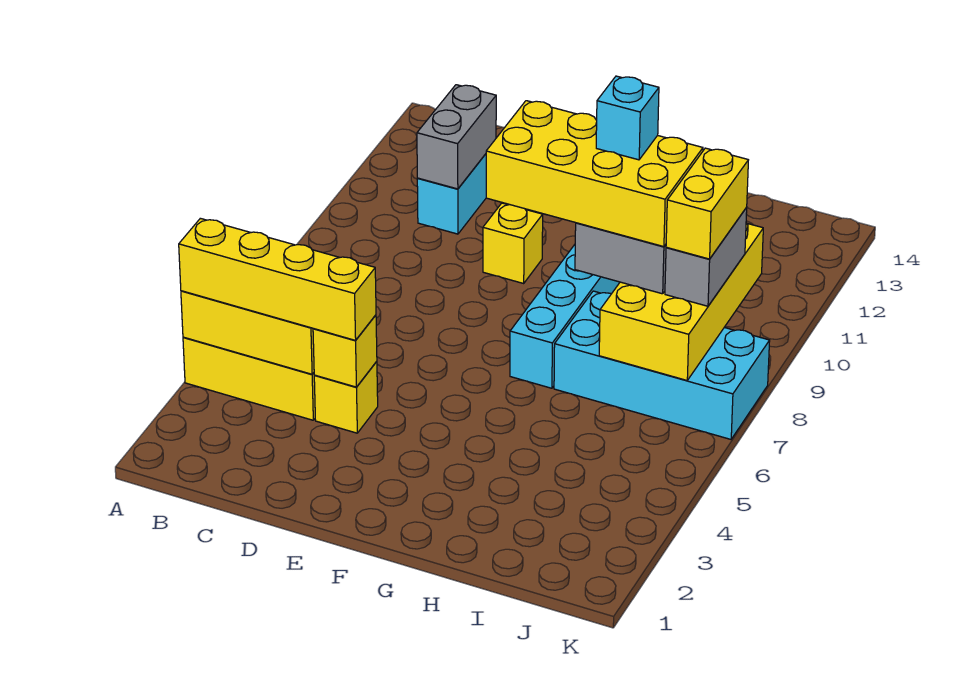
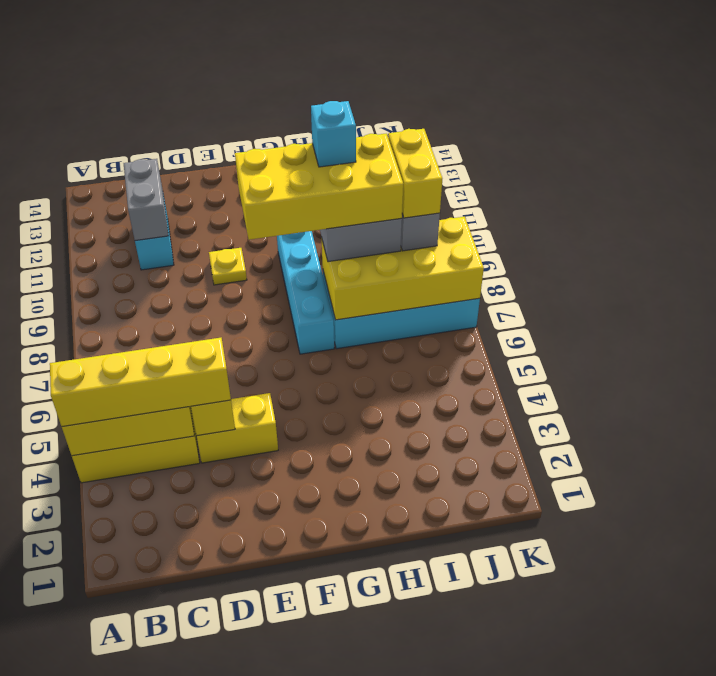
yellow brick D4 level 1 -> yellow brick D4:E4 level 1
yellow brick E10 level 1 -> yellow plate E10 level 1
yellow brick I7:J10 level 2 -> yellow brick H7:K8 level 2

